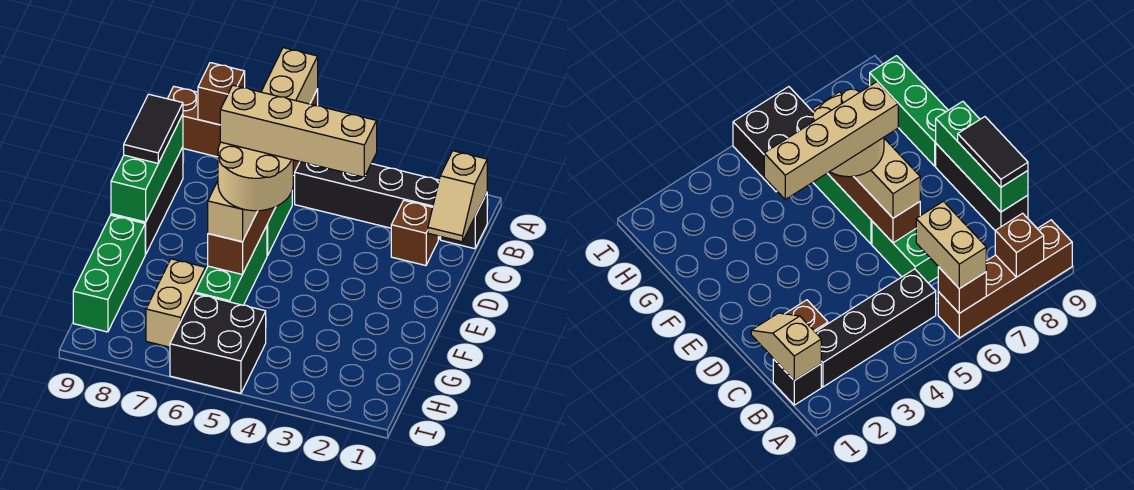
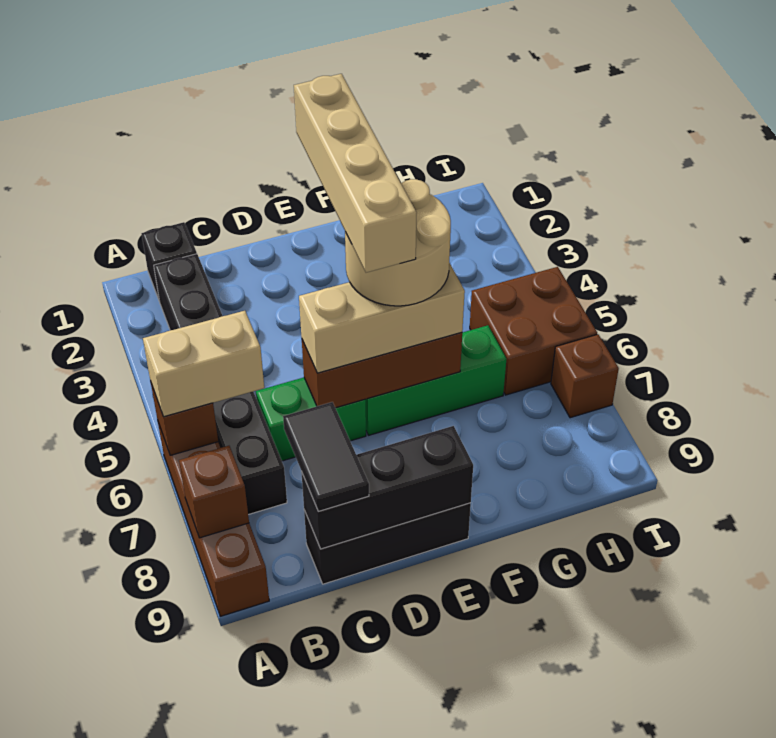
tan slope B1:C1 level 2 top B -> none
black brick B2:B5 level 1 -> black brick B2:B7 level 1
brown brick C2 level 1 -> brown brick I7 level 1
green brick C9:E9 level 2 -> black brick C9:E9 level 2
black tile C9:D9 level 3 -> black tile C8:C9 level 3
green brick F9:H9 level 1 -> none
tan brick G7:H7 level 1 -> none
black brick H5:I6 level 1 -> brown brick H5:I6 level 1

